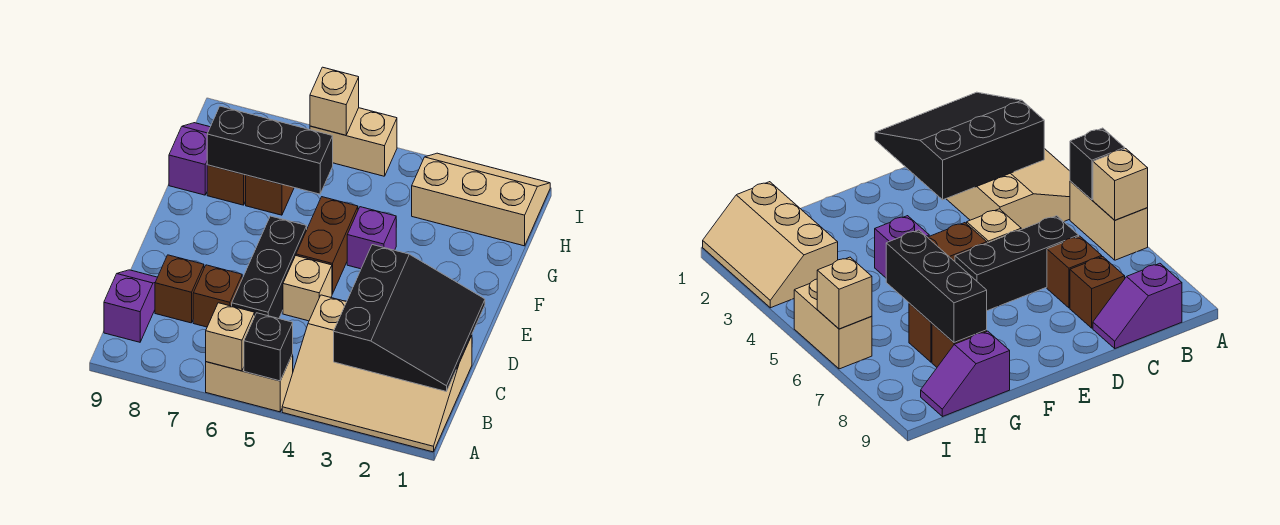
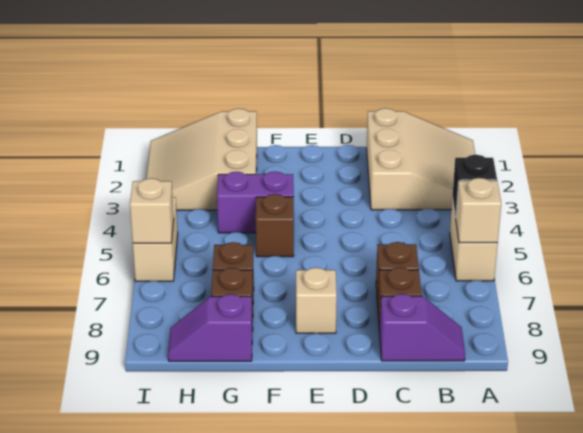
tan slope A1:C4 level 1 top C -> tan slope A1:C3 level 1 top C
black slope B1:D3 level 2 top 3 -> none
purple slope B9:C9 level 1 top B -> purple slope B9:C9 level 1 top C
black brick C6:E6 level 1 -> none
tan brick D5 level 1 -> tan brick E8 level 1
brown brick E5:F5 level 1 -> brown brick F5 level 1
purple brick F4 level 1 -> purple brick F4:G4 level 1
black brick G6:G8 level 2 -> none
tan slope H1:I3 level 1 top H -> tan slope G1:I3 level 1 top G

